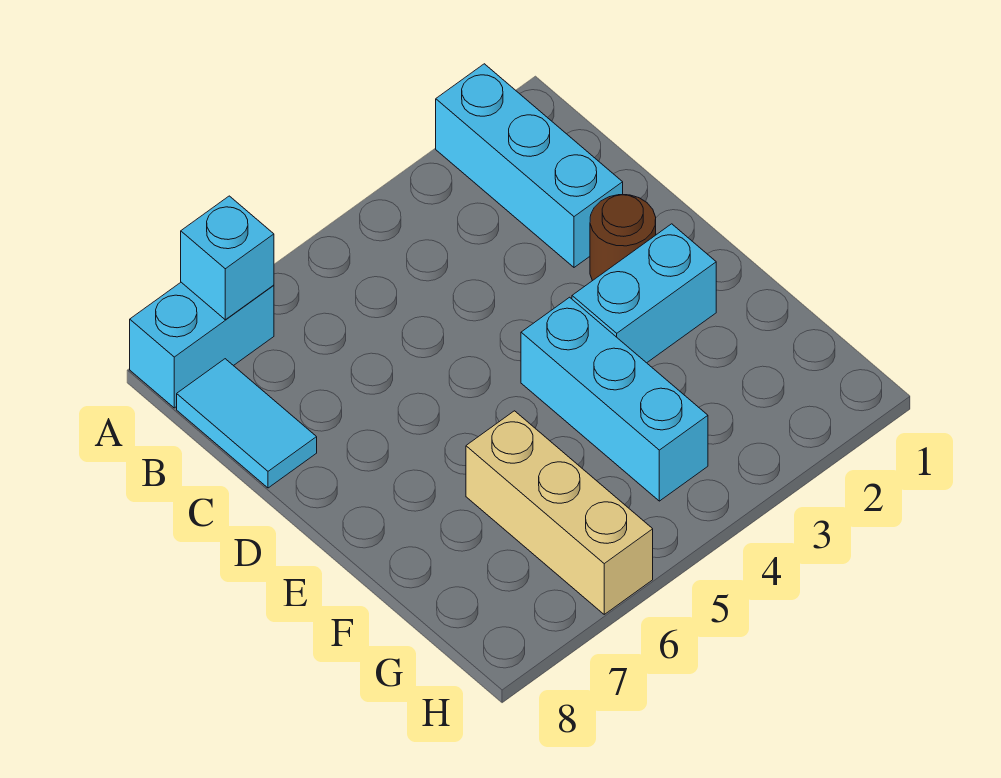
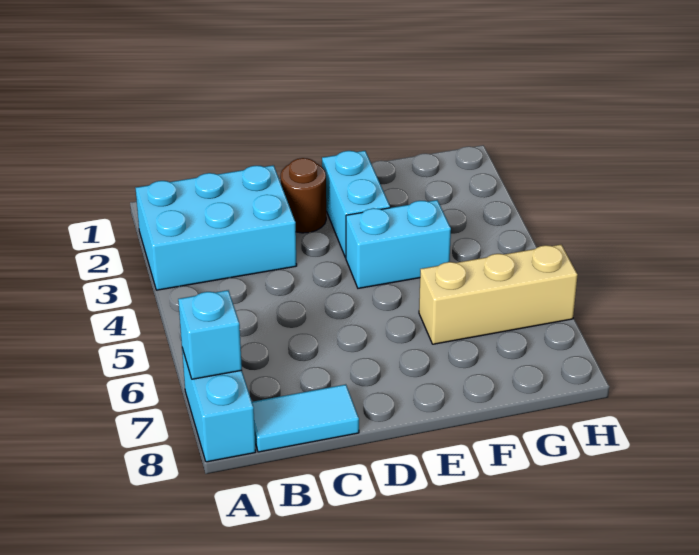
cyan brick A2:C2 level 1 -> cyan brick A2:C3 level 1
cyan brick E4:G4 level 1 -> cyan brick E4:F4 level 1

